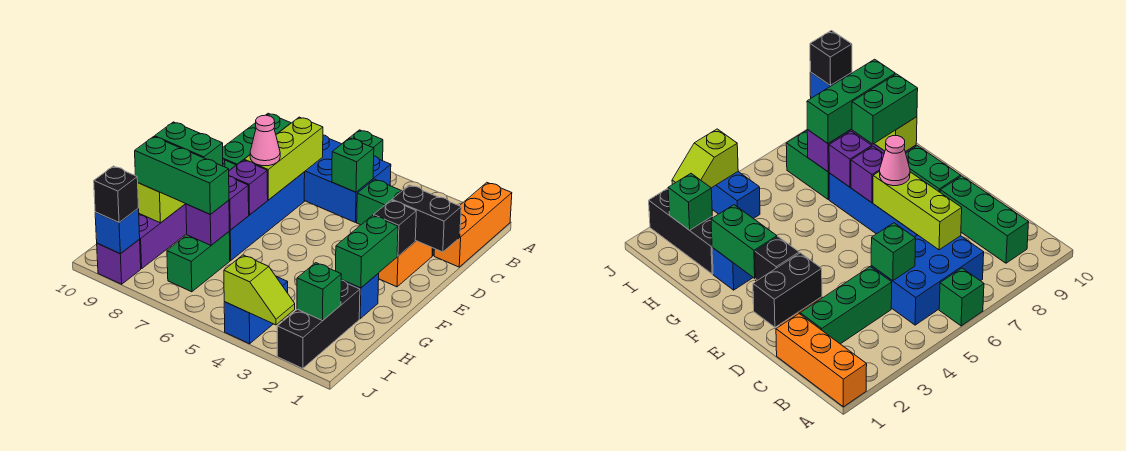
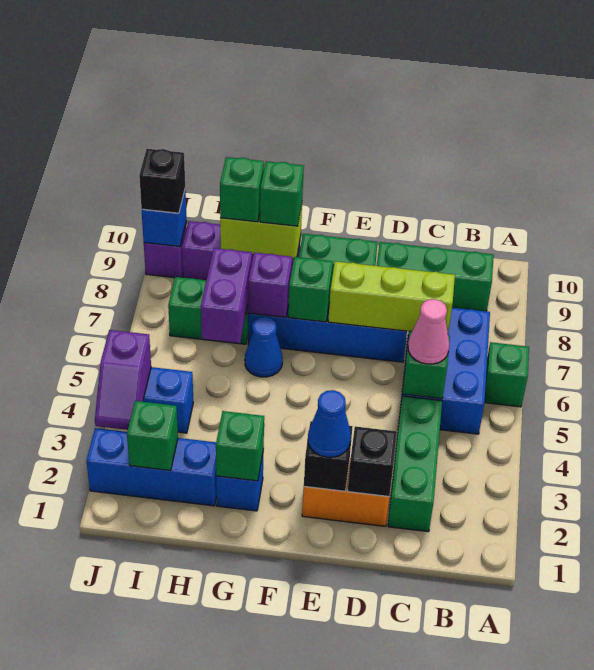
orange brick A1:C1 level 1 -> none
black brick D1:D2 level 2 -> black brick D2 level 2
none -> blue cone E2 level 3
pink cone E7 level 3 -> pink cone C5 level 3
green brick F2:G2 level 2 -> green brick G2 level 2
purple brick F7 level 2 -> green brick F7 level 2
none -> blue cone G6 level 1
green brick G8:G9 level 3 -> green brick G9 level 3
black brick H2:J2 level 1 -> blue brick H2:J2 level 1
purple brick H7 level 2 -> purple brick H6:H7 level 2
green brick H7:H9 level 3 -> green brick H9 level 3
lime slope J3:J4 level 2 top 4 -> purple slope J3:J4 level 2 top 4

